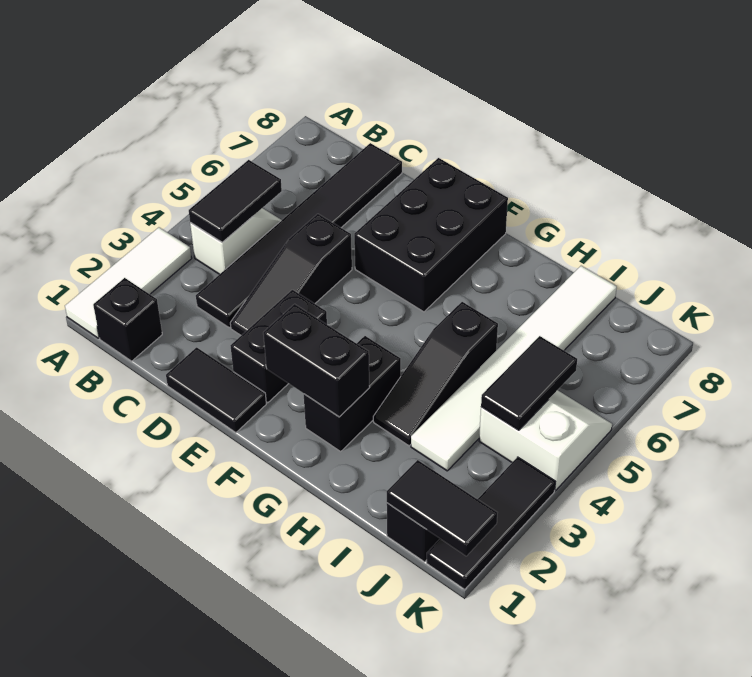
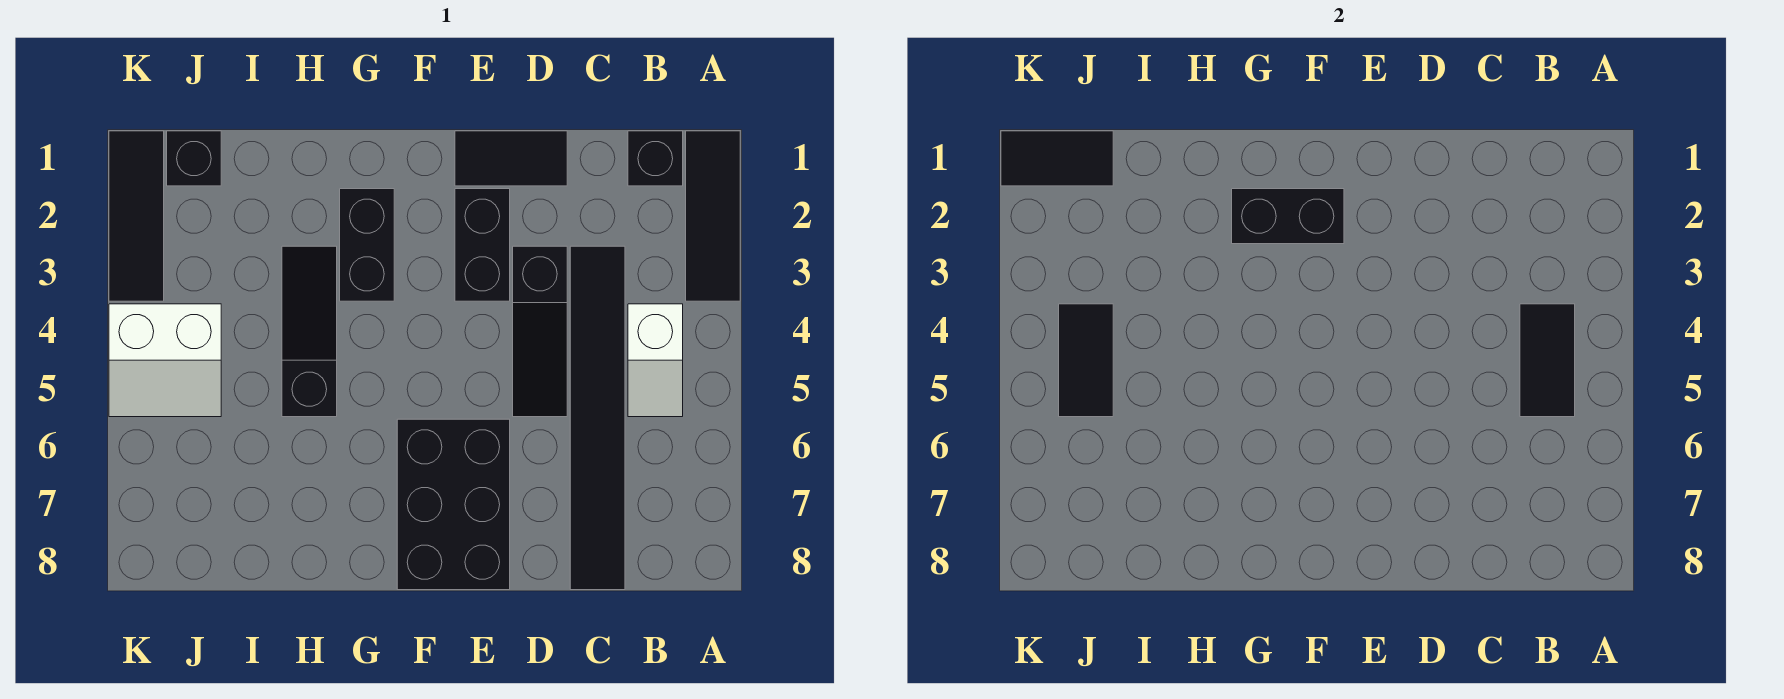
white tile A1:A3 level 1 -> black tile A1:A3 level 1
black slope D3:D5 level 1 top 5 -> black slope D3:D5 level 1 top 3
white tile I3:I8 level 1 -> none

